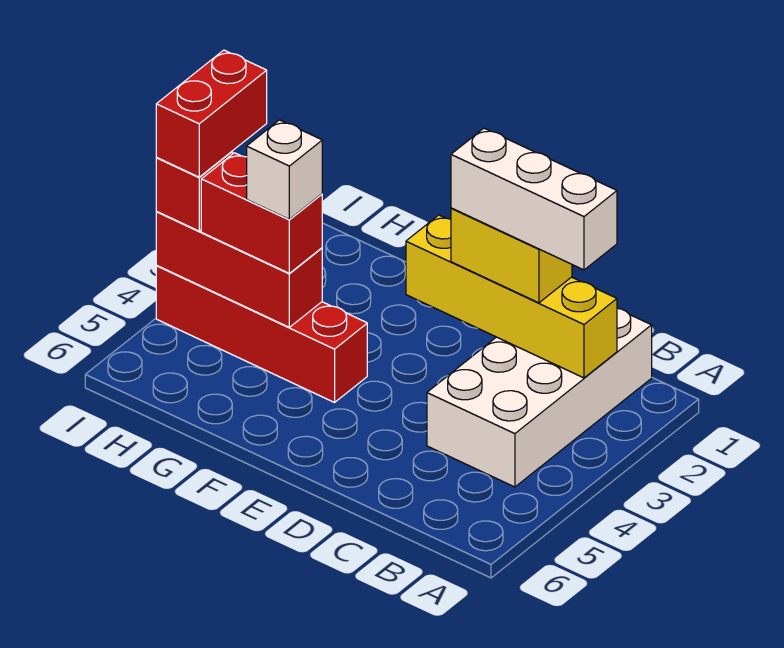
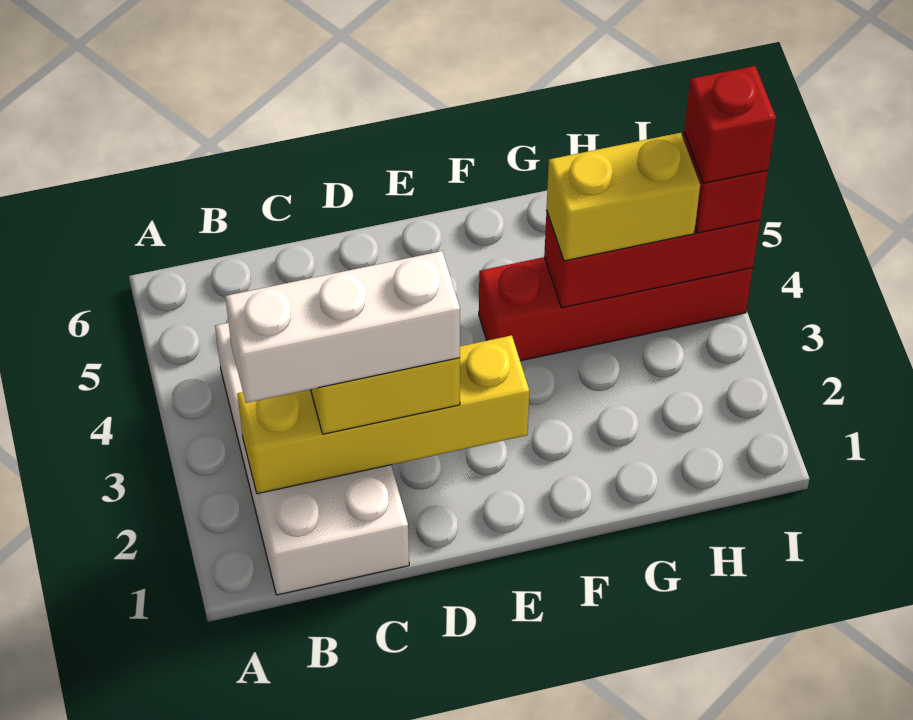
red brick G4:H4 level 3 -> yellow brick G4:H4 level 3
white brick G4 level 4 -> none
red brick I3:I4 level 4 -> red brick I4 level 4

